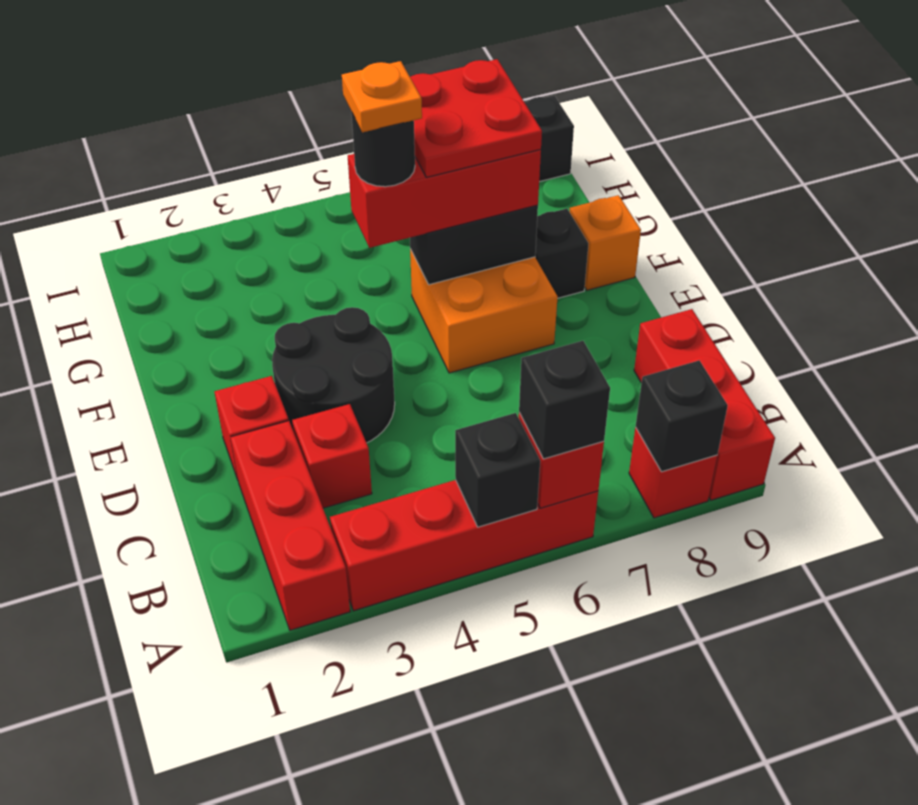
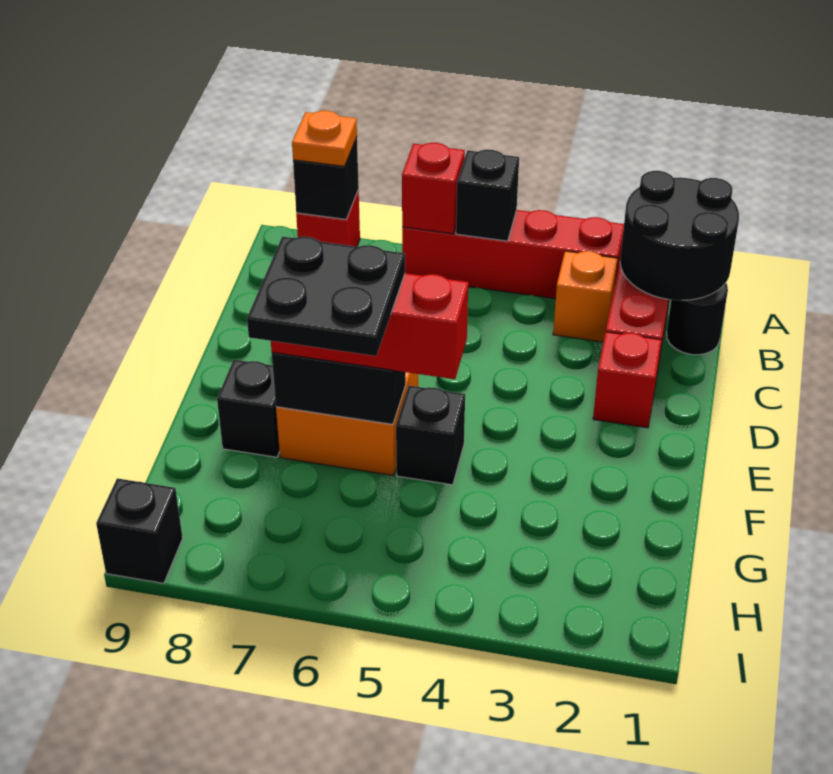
black brick A6 level 3 -> black brick F5 level 1
red brick A9:C9 level 1 -> none
red brick C3 level 1 -> none
black round brick D3:E4 level 1 -> black round brick A1:B2 level 2
black round brick F5 level 4 -> black round brick B1 level 1
orange plate F5 level 5 -> orange plate A8 level 3
red plate F6:G7 level 4 -> black plate F6:G7 level 4
orange brick F9 level 1 -> orange brick B3 level 1

